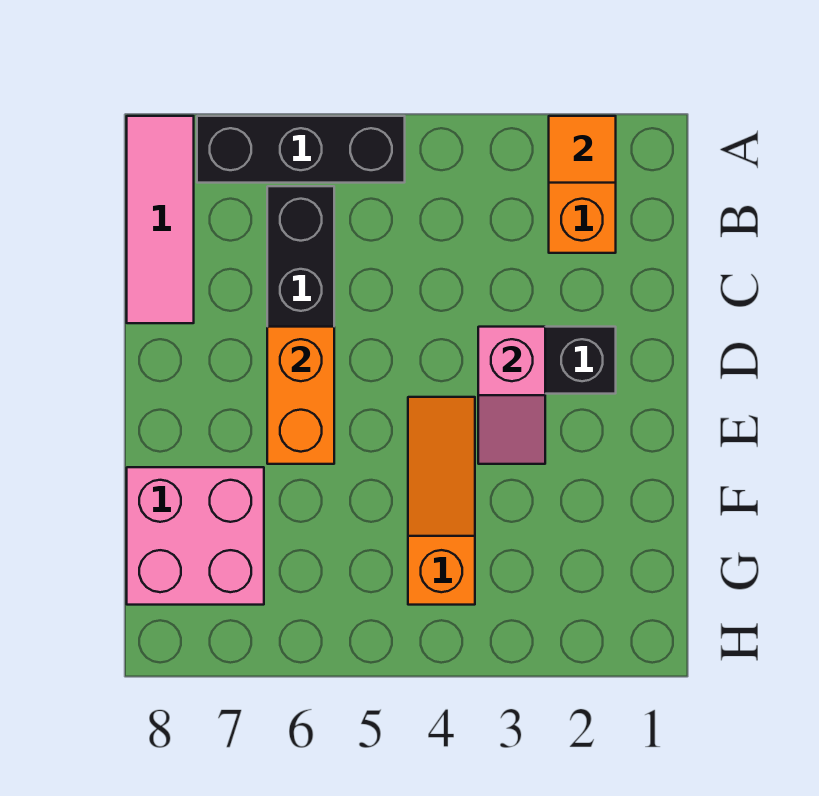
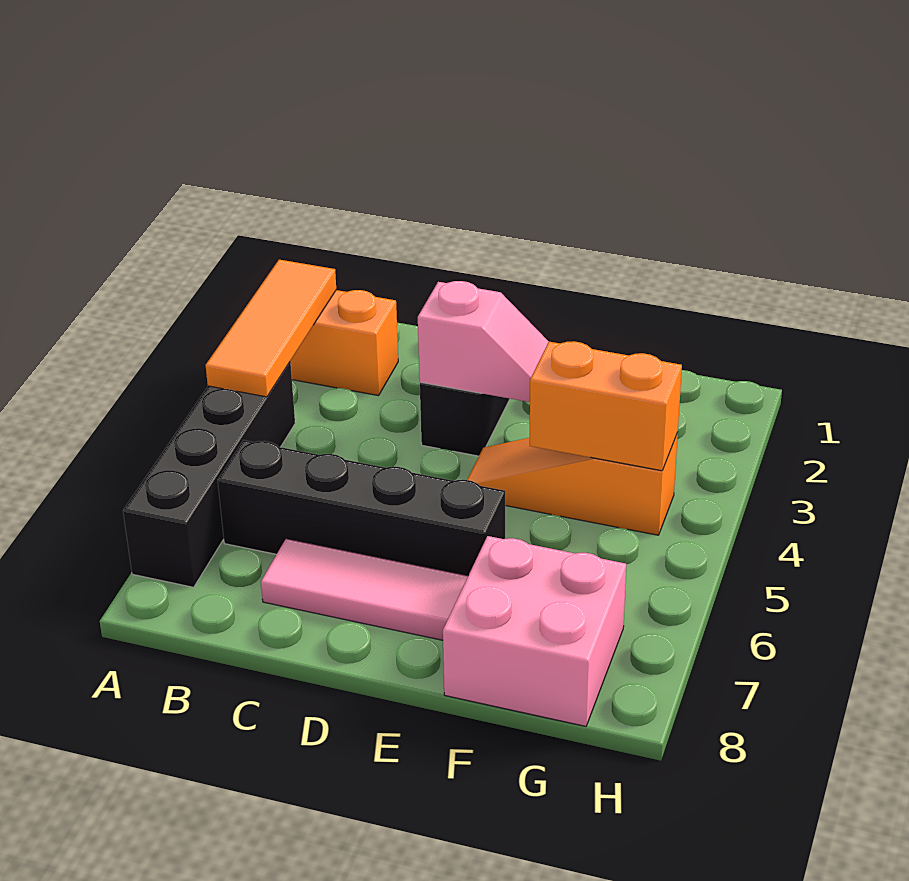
orange tile A2 level 2 -> orange tile A2:A4 level 2
black brick A5:A7 level 1 -> black brick A4:A7 level 1
pink tile A8:C8 level 1 -> pink tile C7:E7 level 1
orange brick D6:E6 level 2 -> orange brick F4:G4 level 2

